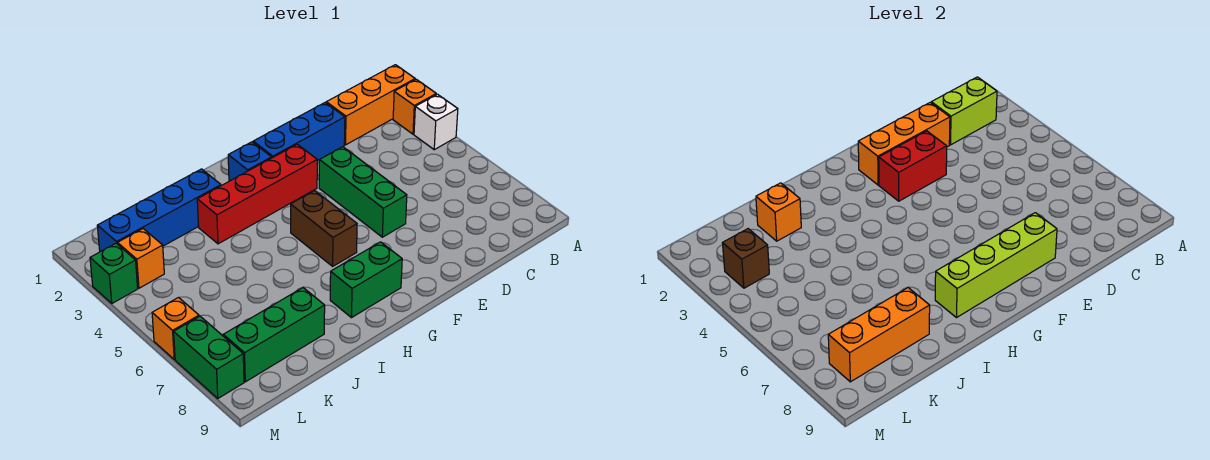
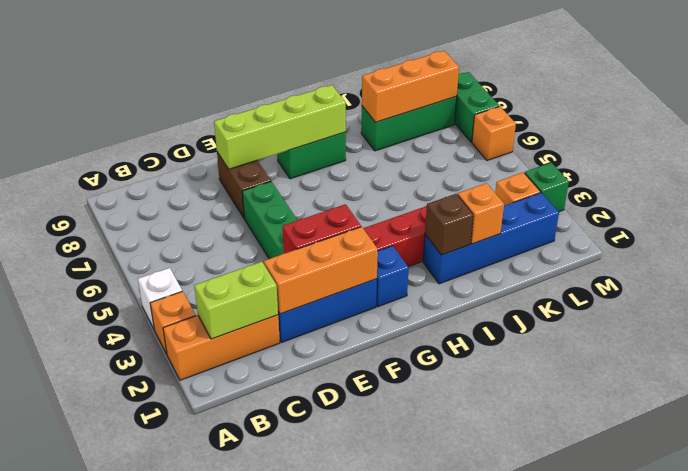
brown brick G5:G6 level 1 -> brown brick E7:E8 level 1
brown brick L3 level 2 -> brown brick I2 level 2

